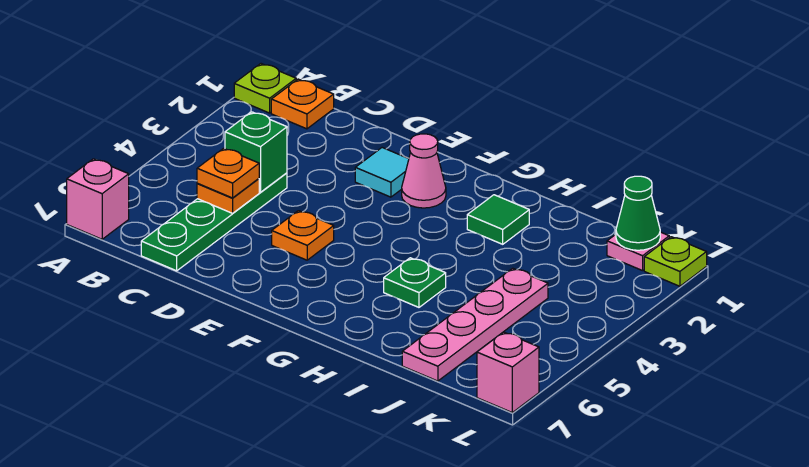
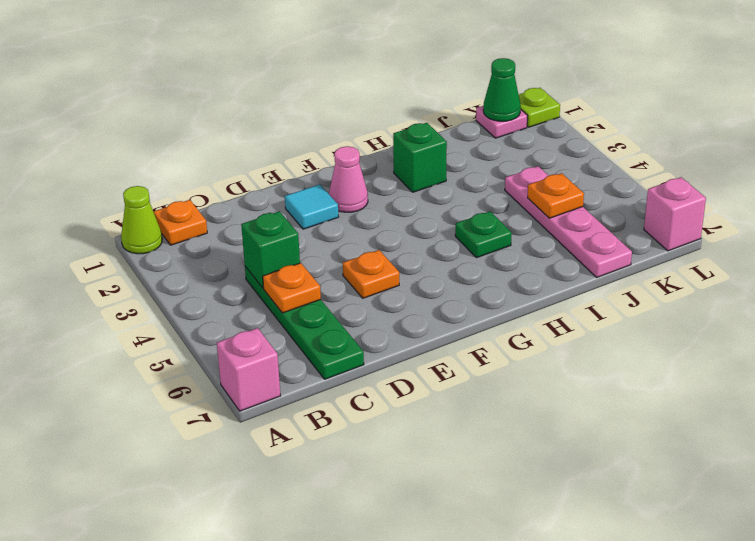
lime plate A1 level 1 -> lime cone A1 level 1
orange plate C5 level 3 -> orange plate J5 level 2
green tile H2 level 1 -> green brick H2 level 1

